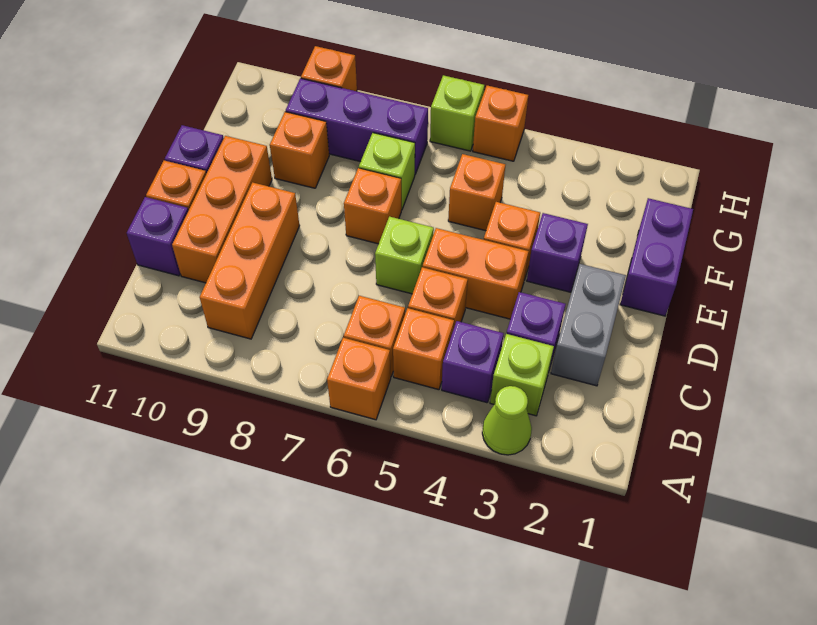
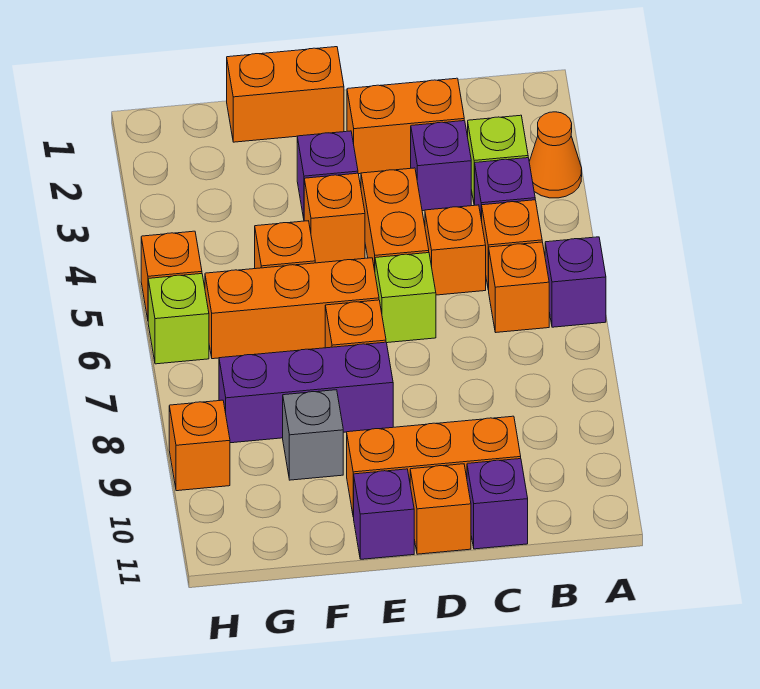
lime cone A3 level 1 -> orange cone A3 level 1
orange brick A6 level 1 -> purple brick A6 level 1
orange brick B9:D9 level 1 -> orange brick E6:G6 level 1
grey brick C2:D2 level 1 -> orange brick C2:D2 level 1
purple brick E1:F1 level 1 -> orange brick E1:F1 level 1
lime brick F7 level 1 -> none
orange brick F9 level 1 -> grey brick F9 level 1
purple brick G7:G9 level 1 -> purple brick E8:G8 level 1

